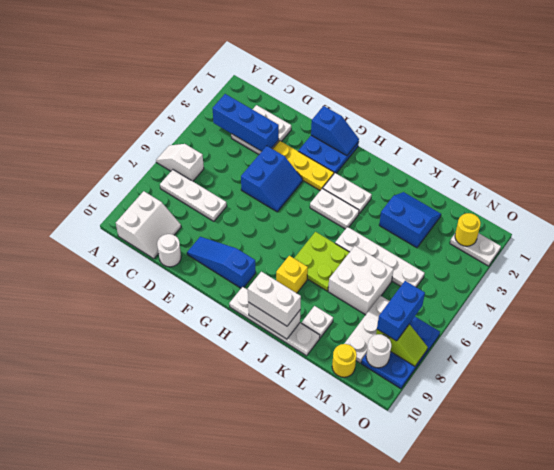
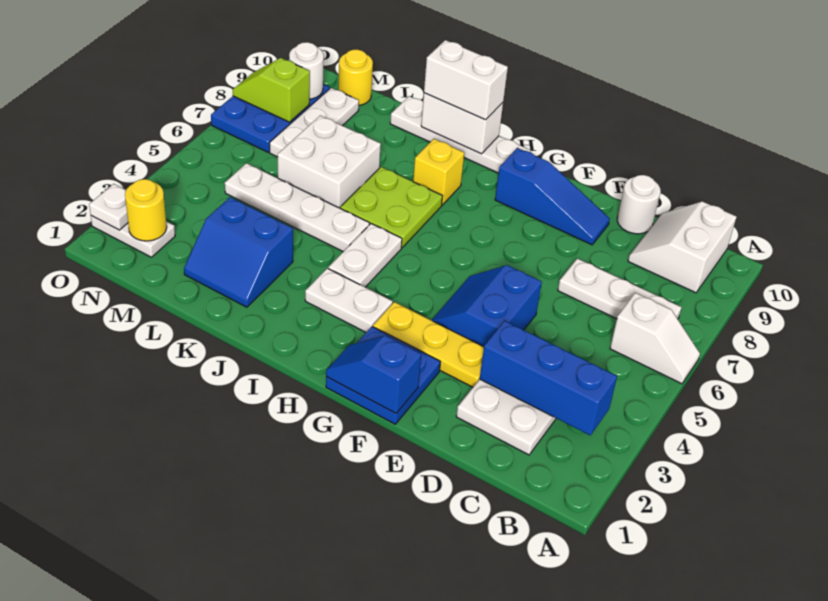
white plate H4:I4 level 1 -> white plate I4:I5 level 1
white plate K9 level 1 -> white plate O2 level 2
blue brick N7:N8 level 3 -> none

